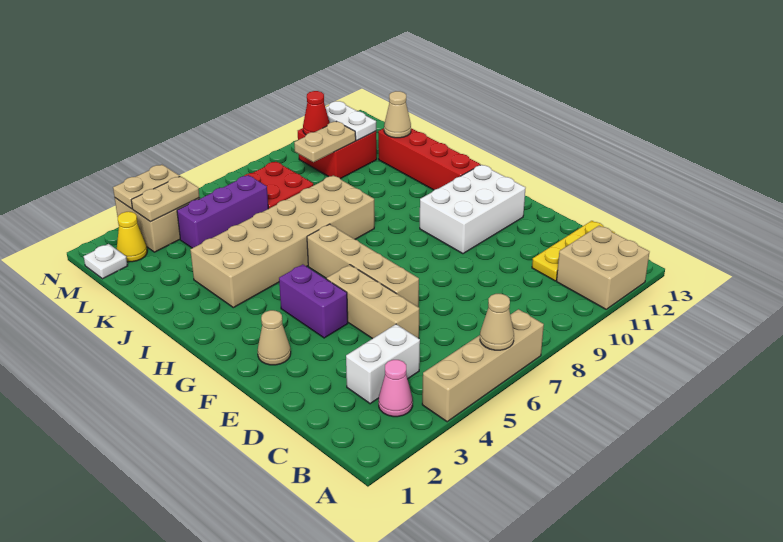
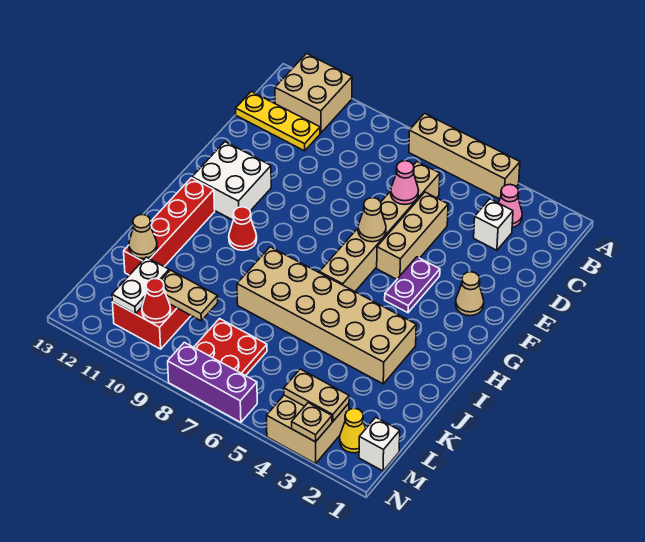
tan cone A6 level 2 -> tan cone F6 level 2
white brick C3:C4 level 1 -> white brick C3 level 1
none -> pink cone D6 level 2
tan brick E6:H6 level 1 -> tan brick C6:H6 level 1
purple brick F4:G4 level 1 -> purple plate F4:G4 level 1
white brick F10:G12 level 1 -> white brick F11:G12 level 1
none -> red cone H10 level 1
purple brick L4:L6 level 1 -> purple brick N6:N8 level 1
white plate M1 level 1 -> white brick M1 level 1
tan plate N3:N4 level 2 -> tan plate N3 level 2

